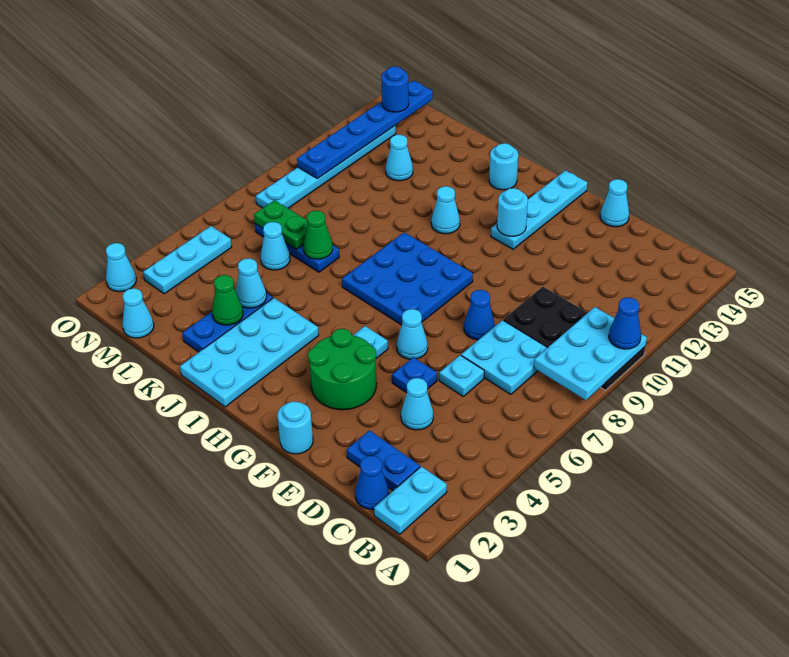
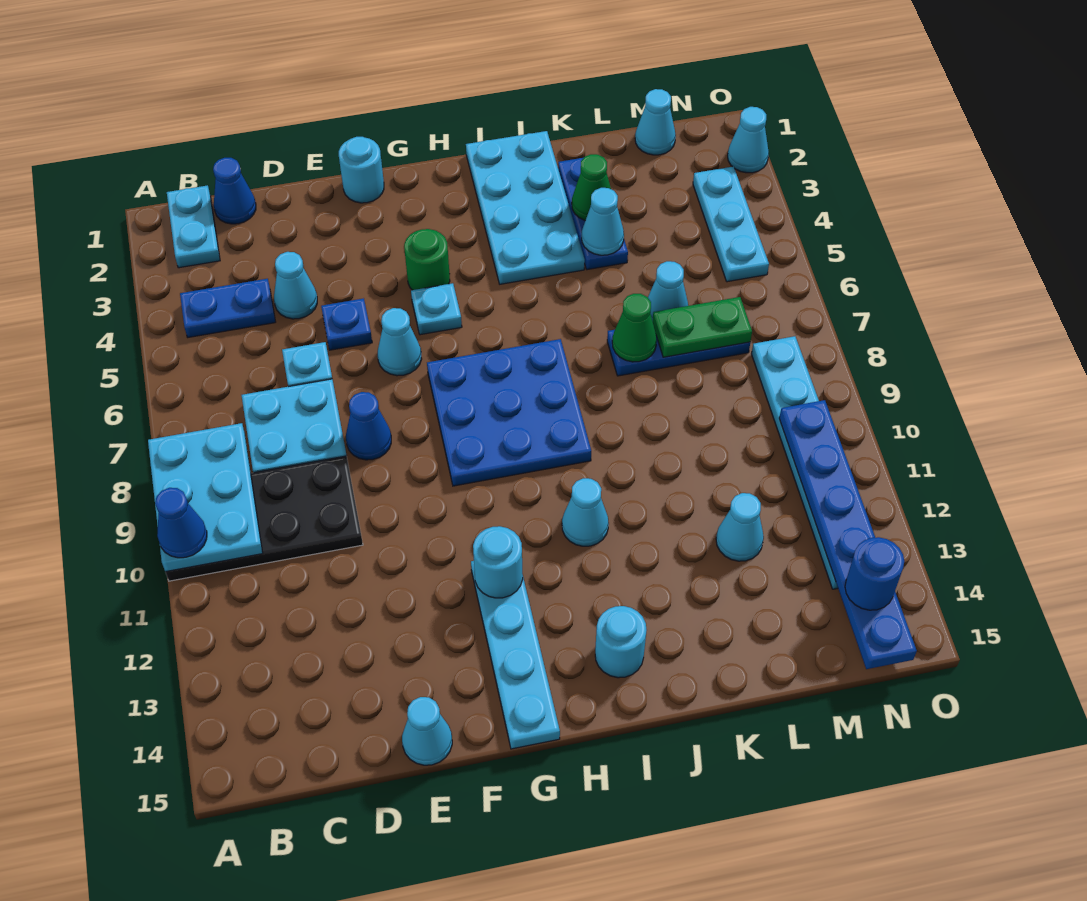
blue plate C2:D2 level 1 -> blue plate B4:C4 level 1
green round brick F3:G4 level 1 -> green round brick G4 level 1

